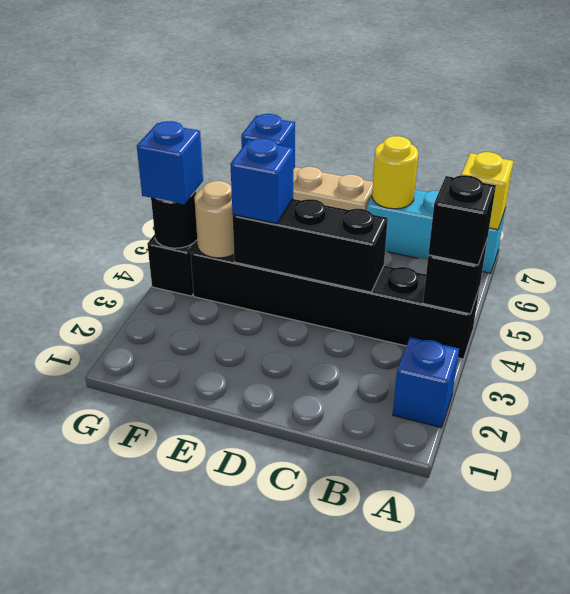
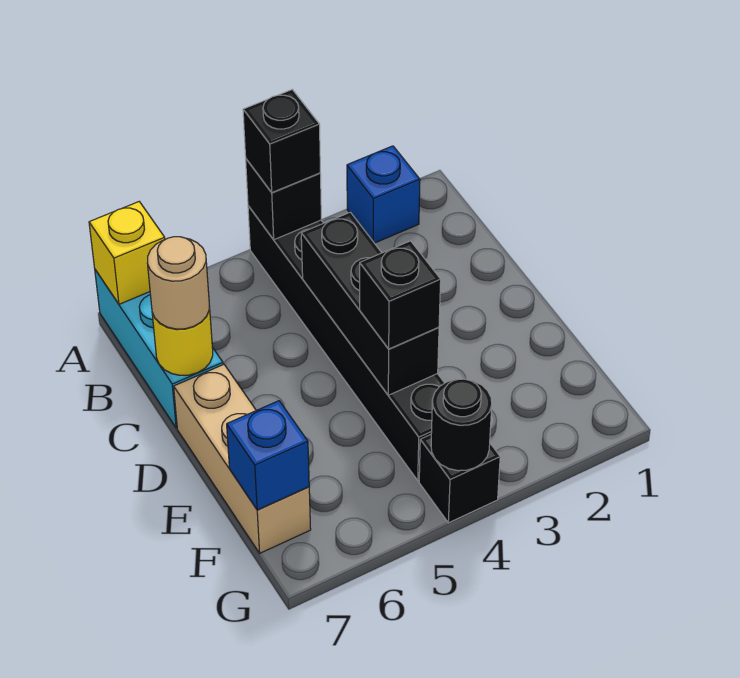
blue brick E4 level 3 -> black brick E4 level 3
tan round brick F4 level 2 -> tan round brick C7 level 3
blue brick G4 level 3 -> none

